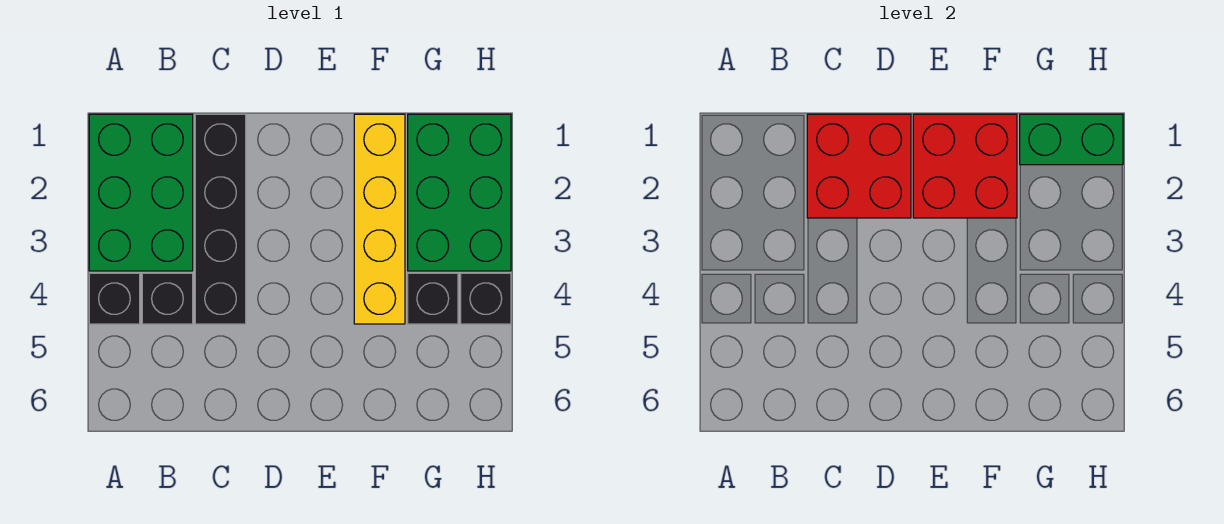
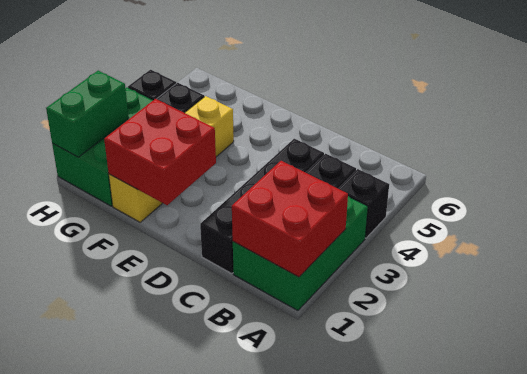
red brick C1:D2 level 2 -> red brick A1:B2 level 2
green brick G1:H1 level 2 -> green brick H1:H2 level 2

